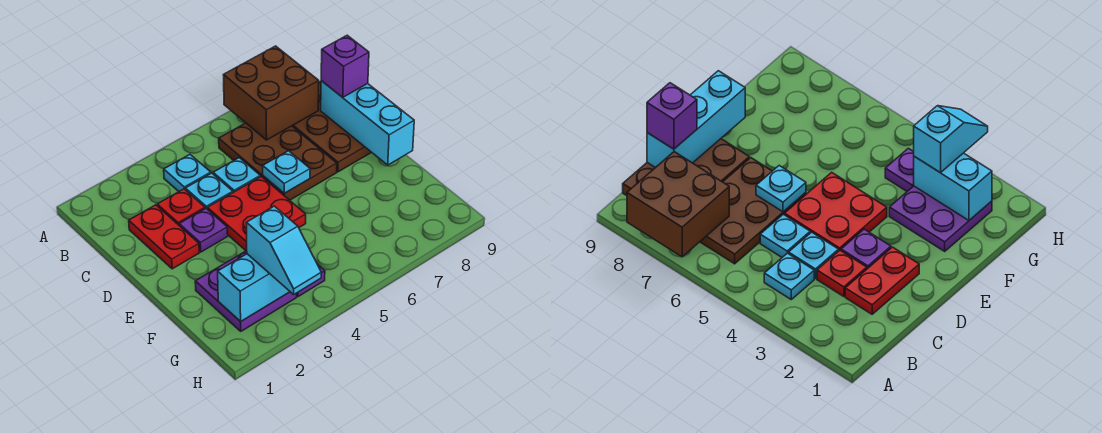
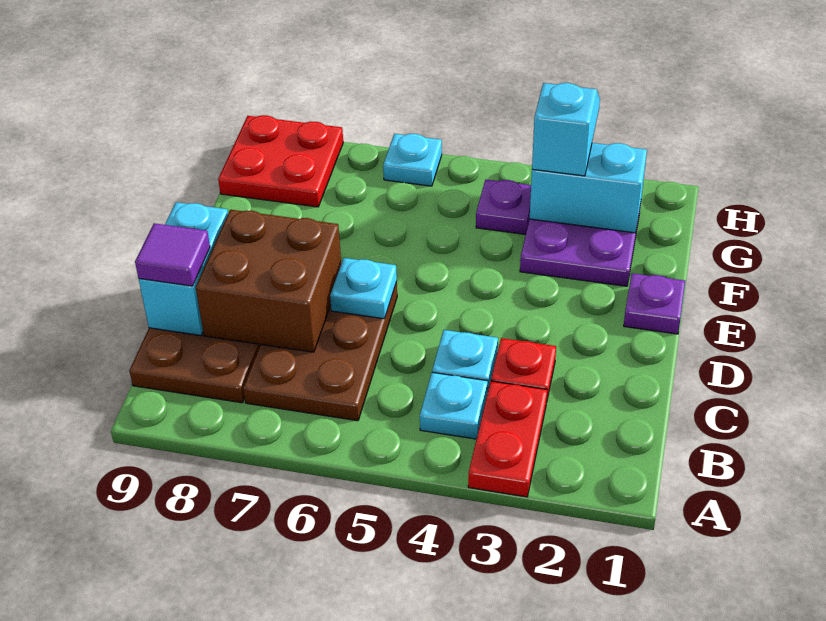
brown brick A7:B8 level 2 -> brown brick C7:D8 level 2
red plate C2:D2 level 1 -> red plate A3:B3 level 1
cyan plate C5 level 1 -> cyan plate H6 level 1
cyan brick C9:E9 level 2 -> cyan brick C9:D9 level 2
purple brick C9 level 3 -> purple tile C9 level 3
purple plate D3 level 1 -> purple plate E1 level 1
red plate D4:E5 level 1 -> red plate G8:H9 level 1

